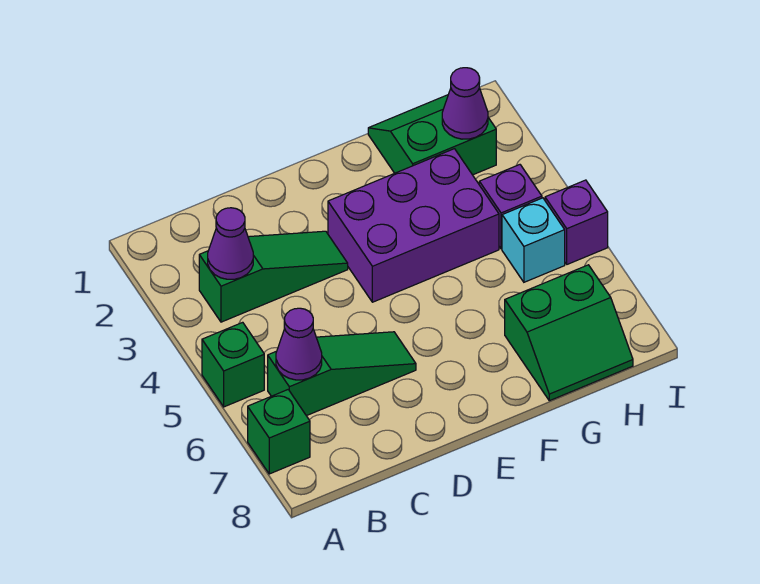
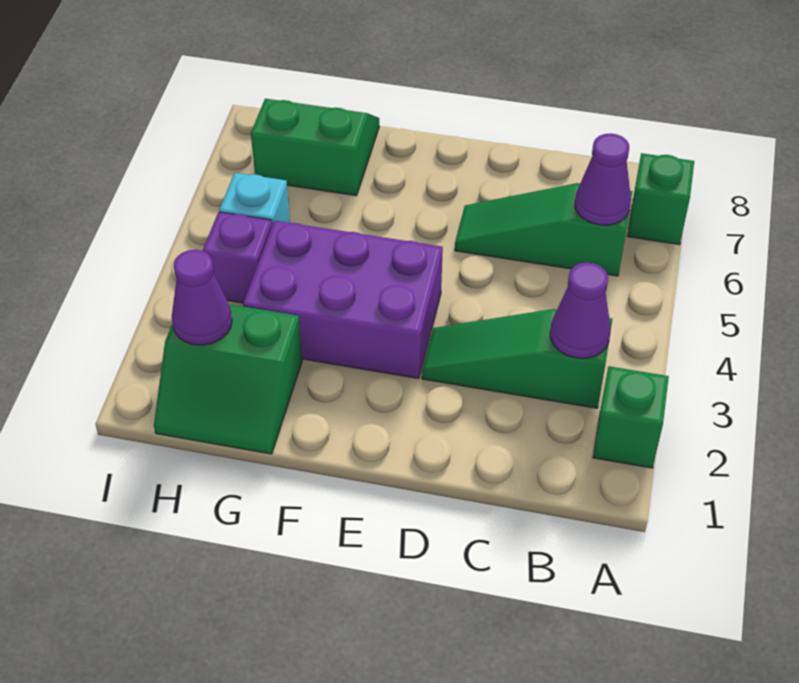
green brick A5 level 1 -> green brick A2 level 1
purple brick I5 level 1 -> none

